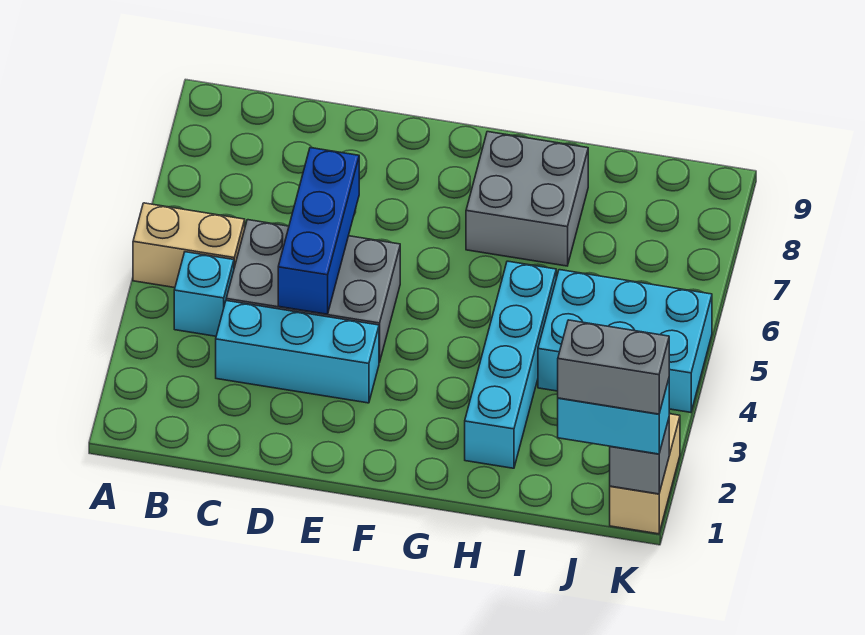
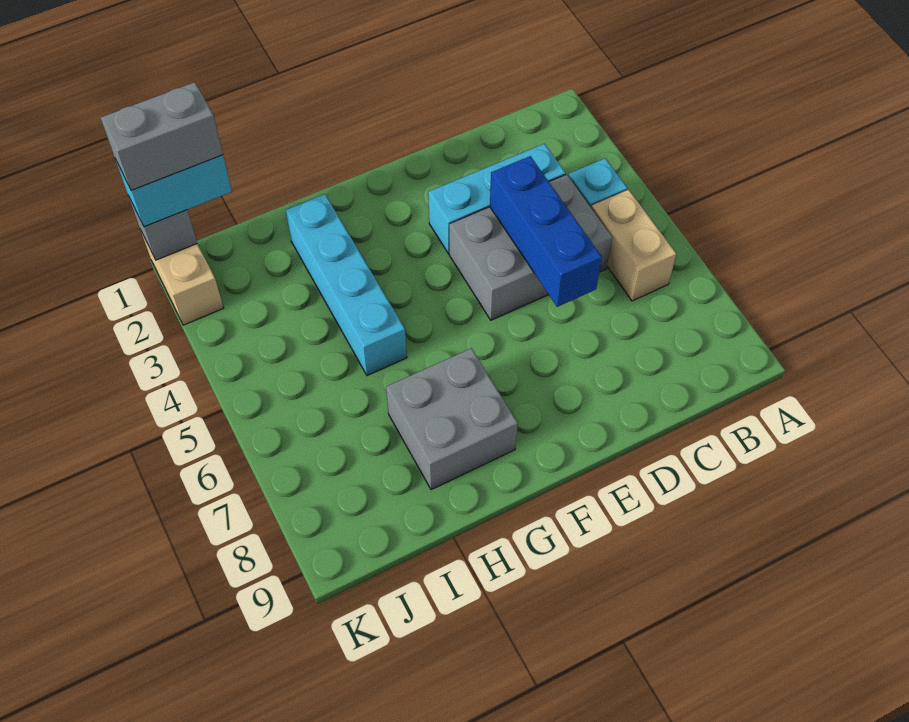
tan brick A5:B5 level 1 -> tan brick B5:B6 level 1
cyan brick I4:K5 level 1 -> none

